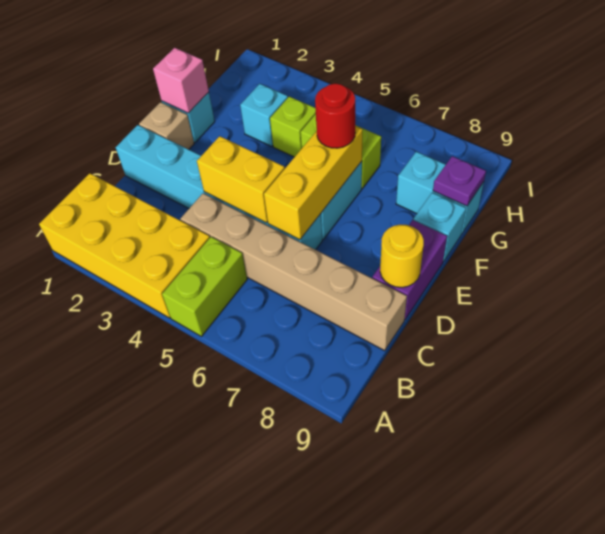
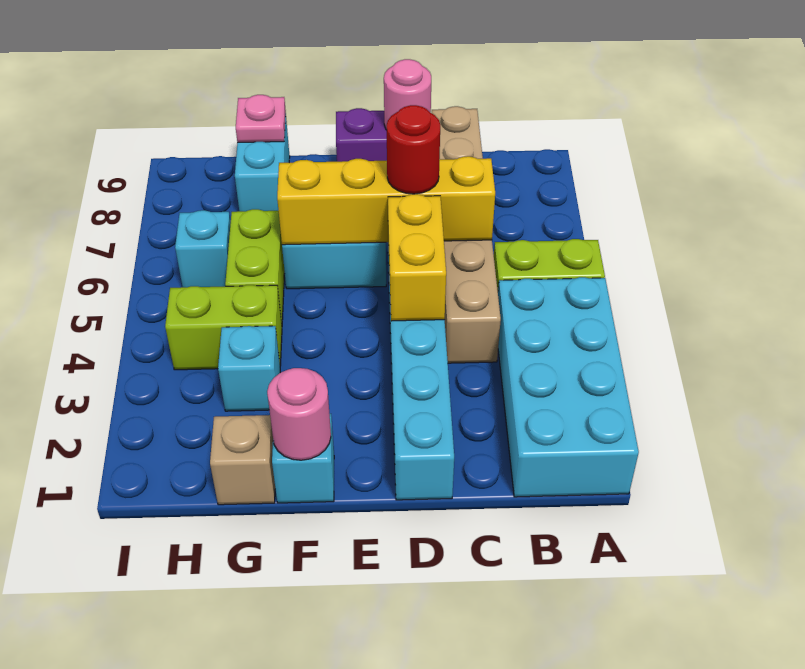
yellow brick A1:B4 level 1 -> cyan brick A1:B4 level 1
yellow brick D6:F6 level 2 -> yellow brick C6:F6 level 2
yellow round brick D9 level 2 -> pink round brick D9 level 2
tan brick E1 level 1 -> tan brick G1 level 1
pink brick F1 level 2 -> pink round brick F1 level 2
red round brick F6 level 3 -> red round brick D6 level 3
cyan brick F9 level 1 -> cyan brick H6 level 1
lime brick G4 level 1 -> lime brick G4:H4 level 1
purple plate G9 level 2 -> pink plate G9 level 2

